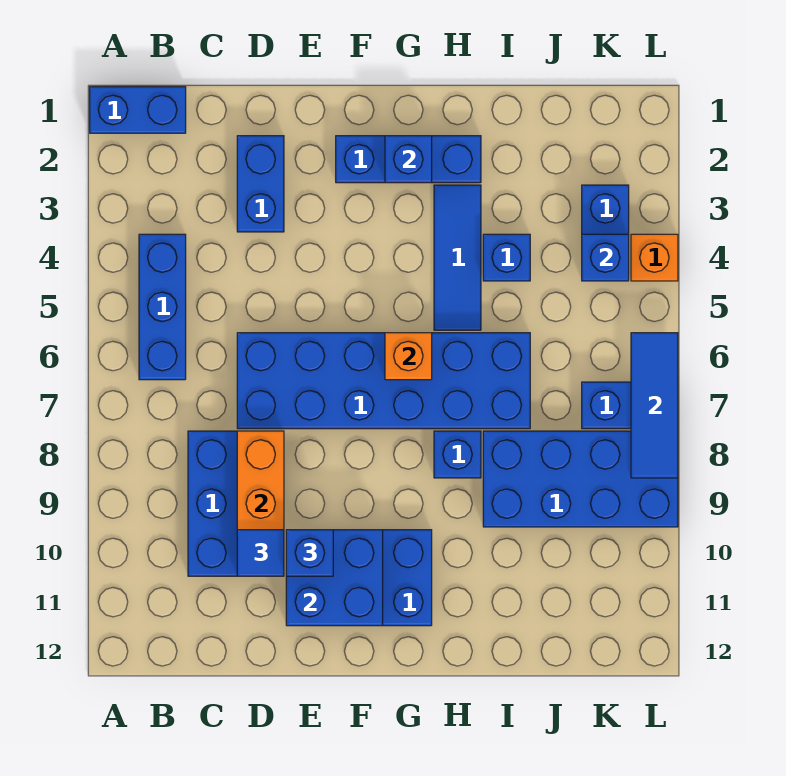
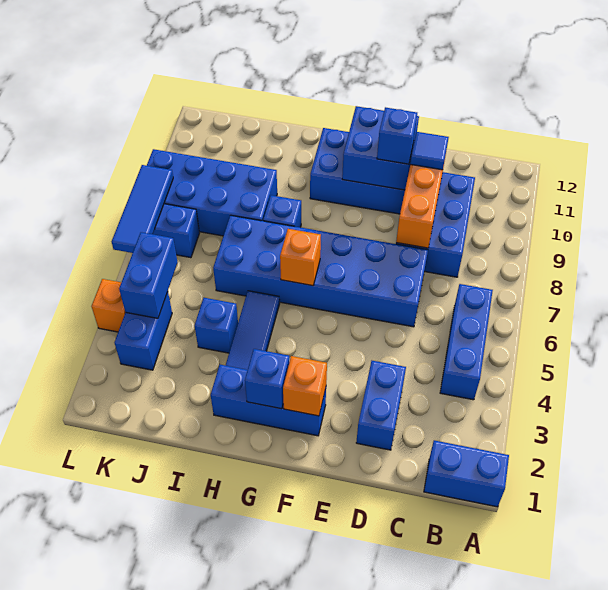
none -> orange brick F2 level 2
blue brick K4 level 2 -> blue brick K4:K5 level 2

